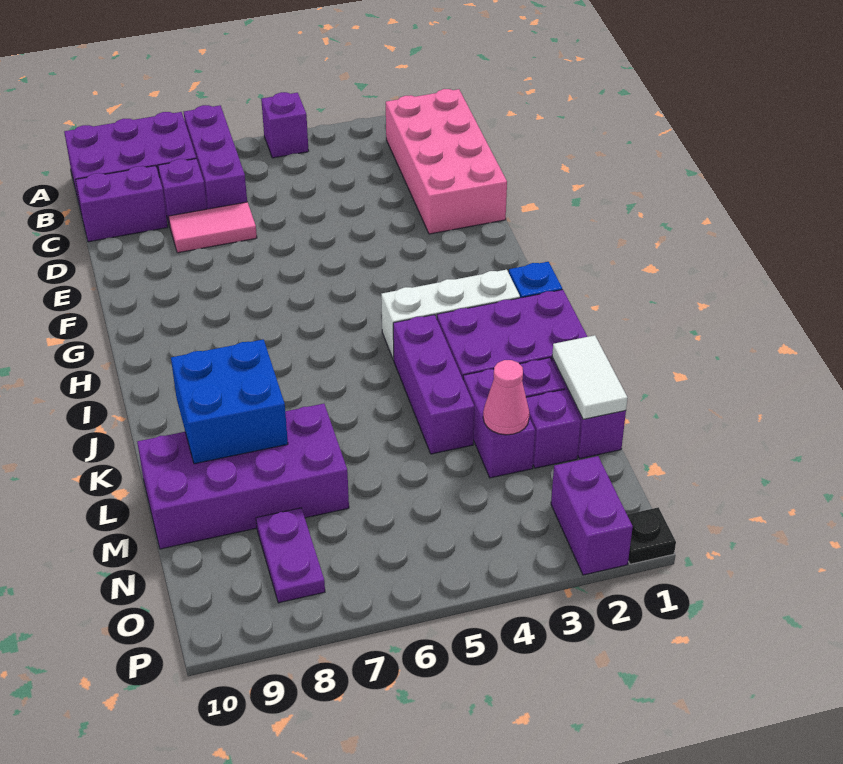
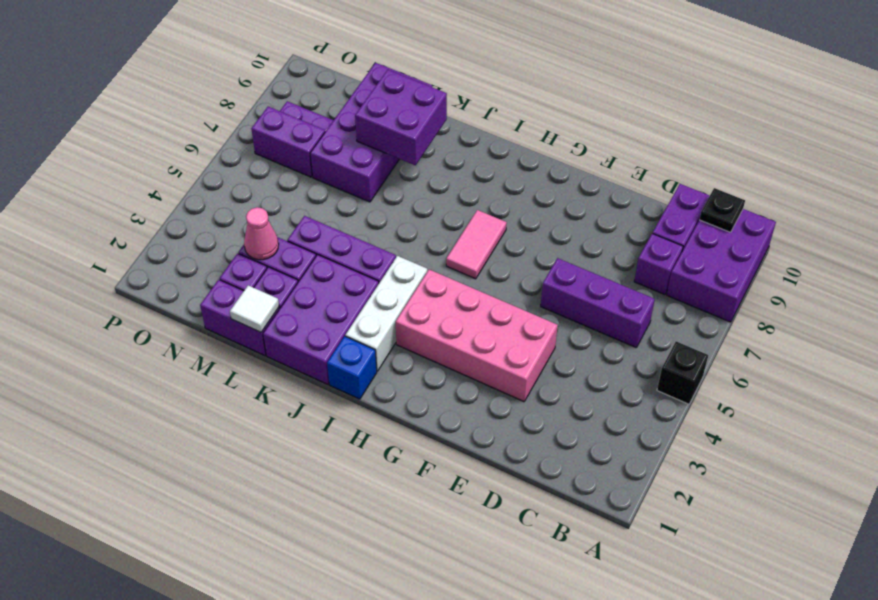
purple brick A5 level 1 -> black brick A5 level 1
purple brick A7:C7 level 1 -> purple brick C6:E6 level 1
pink brick B1:E2 level 1 -> pink brick E3:H4 level 1
pink tile D7:D8 level 1 -> pink tile H6:H7 level 1
blue brick K8:L9 level 2 -> purple brick K8:L9 level 2
white tile L1:M1 level 2 -> white tile L1 level 2
purple brick O2:P2 level 1 -> purple brick N7:O7 level 1
black plate P1 level 1 -> black plate B10 level 2

